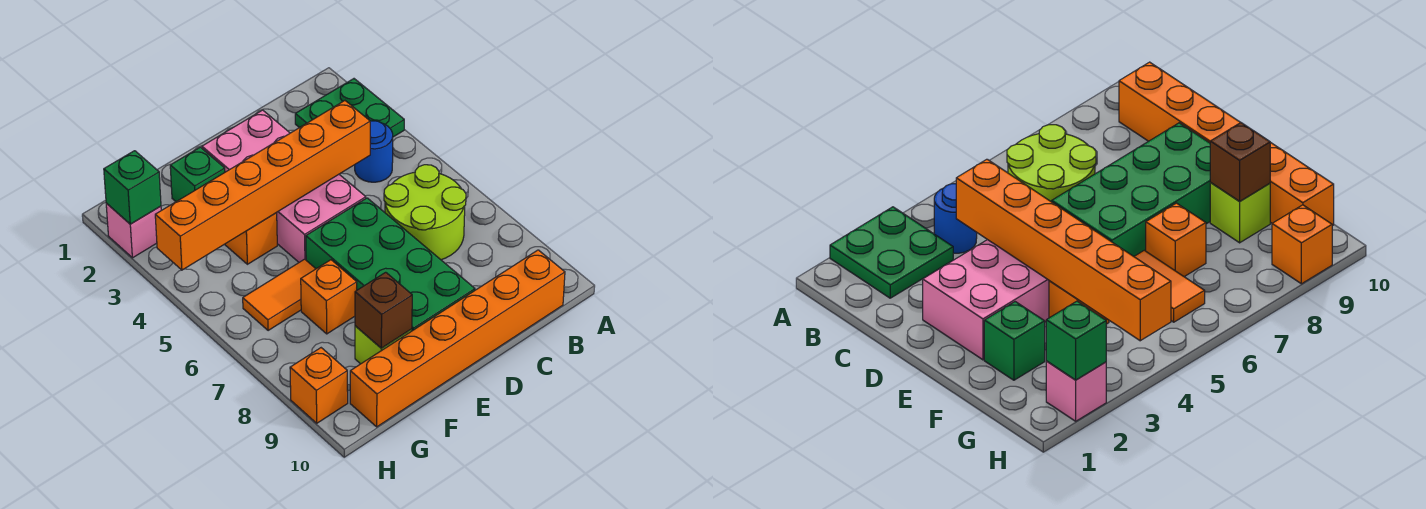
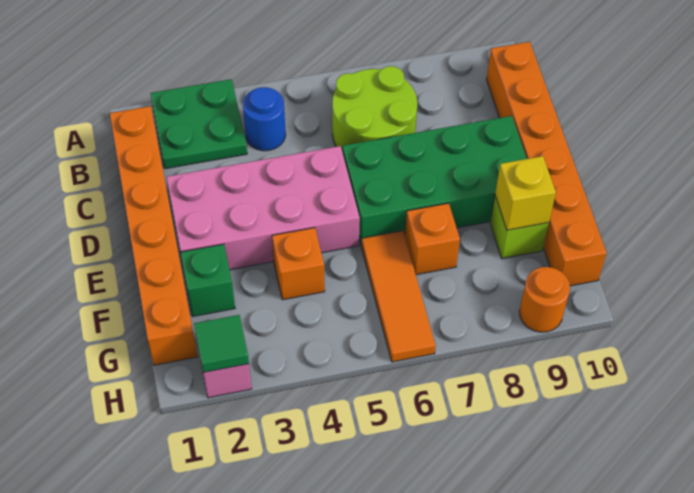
orange brick C4:H4 level 2 -> orange brick B1:G1 level 1
orange tile F6:G6 level 1 -> orange tile F6:H6 level 1
brown brick F9 level 2 -> yellow brick F9 level 2
green brick H2 level 2 -> green tile H2 level 2
orange brick H9 level 1 -> orange round brick H9 level 1

